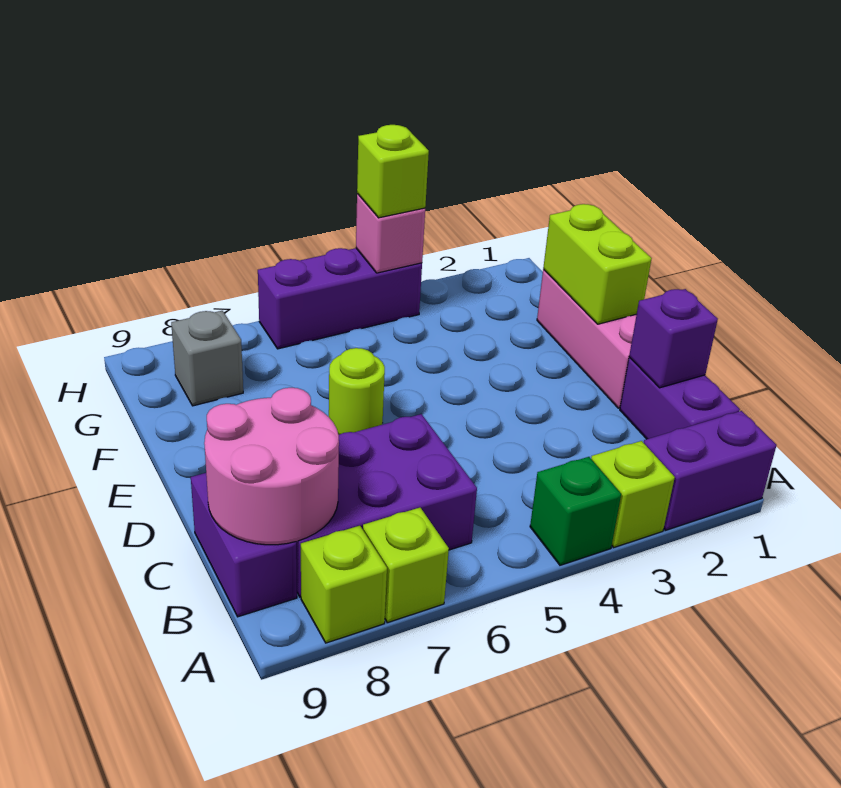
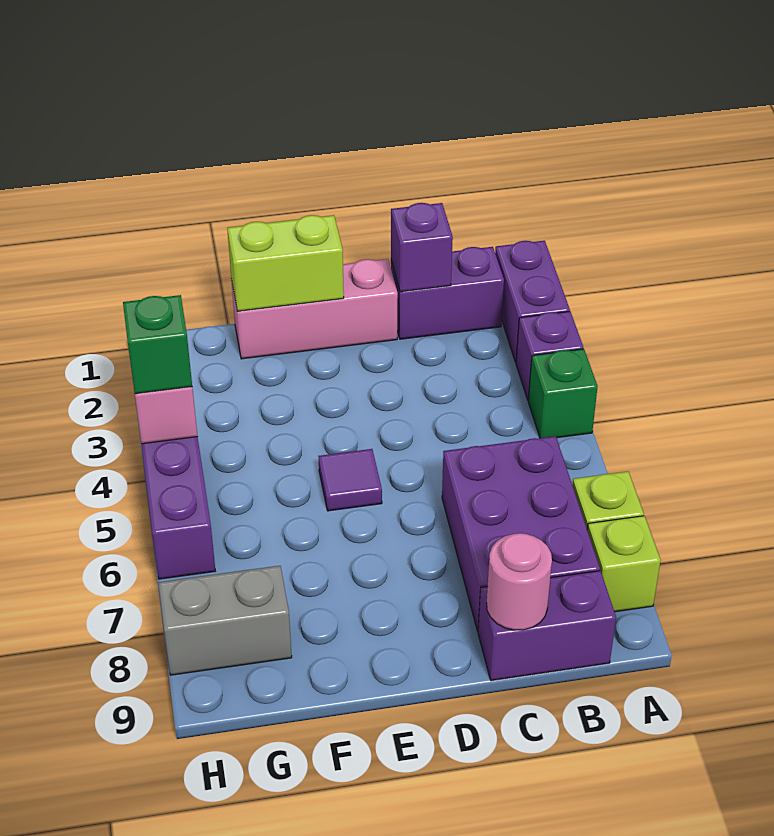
lime brick A3 level 1 -> purple brick A3 level 1
pink round brick B8:C9 level 2 -> pink round brick C9 level 2
none -> purple tile E5 level 1
lime round brick E6 level 1 -> none
grey brick G8 level 1 -> grey brick G8:H8 level 1
lime brick H4 level 3 -> green brick H4 level 3

